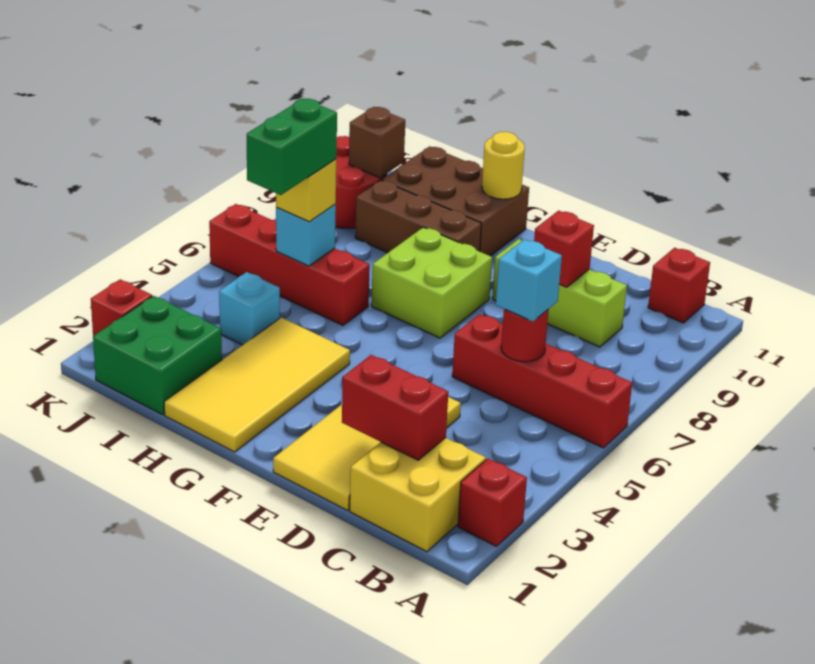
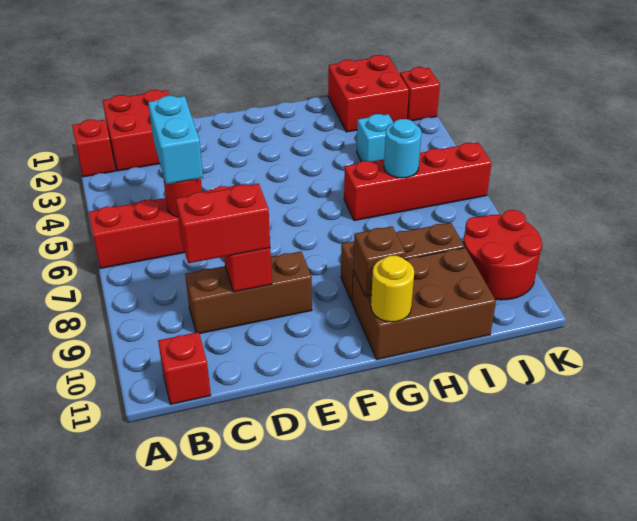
yellow brick B1:C2 level 1 -> red brick B1:C2 level 1
red brick C2:D2 level 2 -> red brick C9:D9 level 3
cyan brick C6 level 3 -> cyan brick C5:C6 level 3
lime brick C9:E9 level 1 -> brown brick C9:E9 level 1
yellow tile D1:E4 level 1 -> none
lime brick F7:G8 level 1 -> none
yellow tile G1:H4 level 1 -> none
green brick I1:J2 level 1 -> red brick I1:J2 level 1
green brick I5:I6 level 4 -> none
cyan brick I6 level 2 -> cyan round brick I6 level 2
yellow brick I6 level 3 -> none
brown brick J10 level 2 -> brown brick G10 level 2

